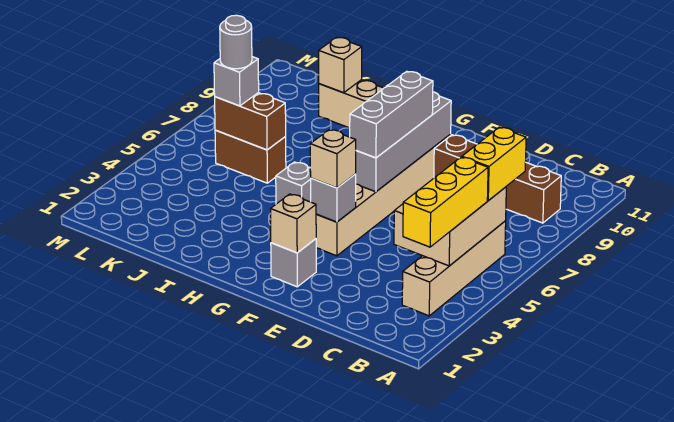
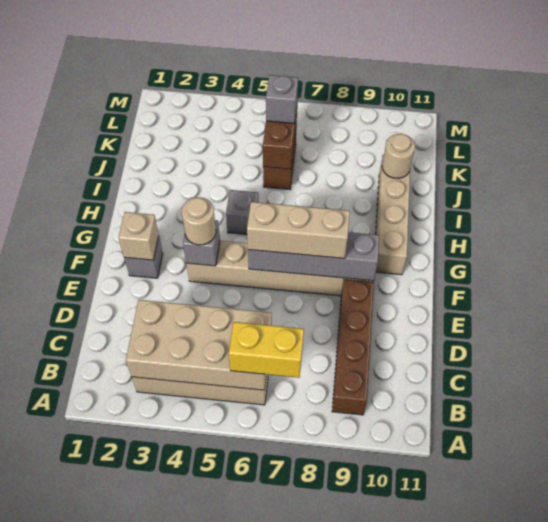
yellow brick B3:B5 level 3 -> none
tan brick B4:C6 level 2 -> tan brick B3:C6 level 2
tan brick F4 level 3 -> tan round brick F4 level 3
grey brick F6:F8 level 3 -> tan brick F6:F8 level 3
tan brick J10 level 2 -> tan round brick J10 level 2
grey round brick K6 level 4 -> none

